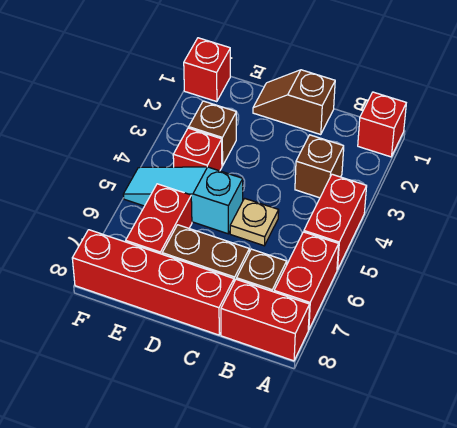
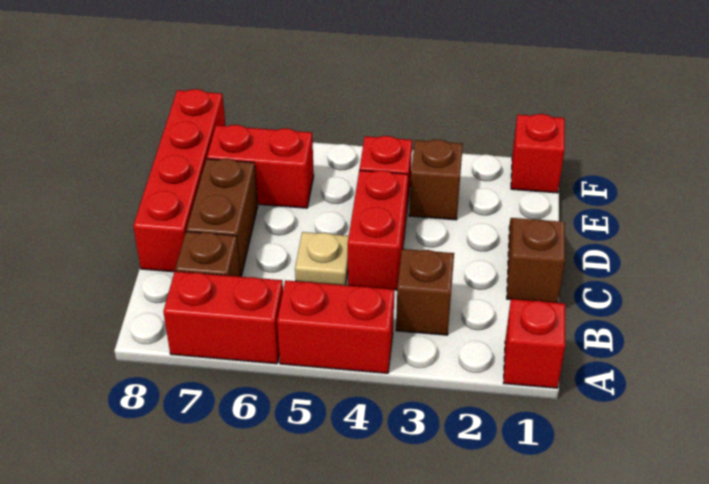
red brick A8:B8 level 1 -> red brick C4:D4 level 1
cyan slope D5:F5 level 1 top D -> none

